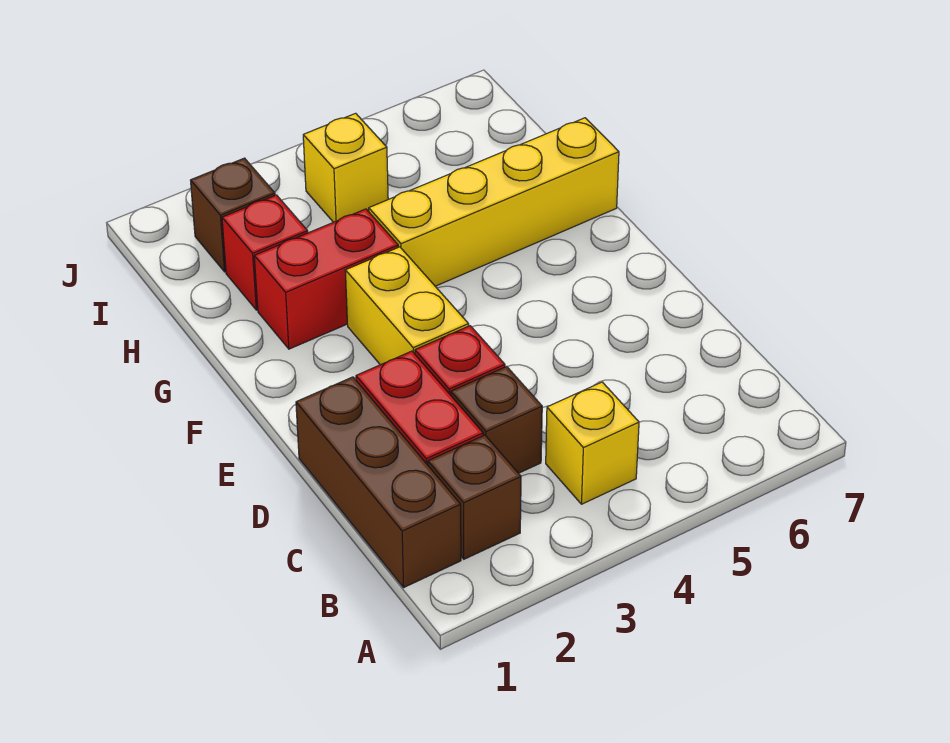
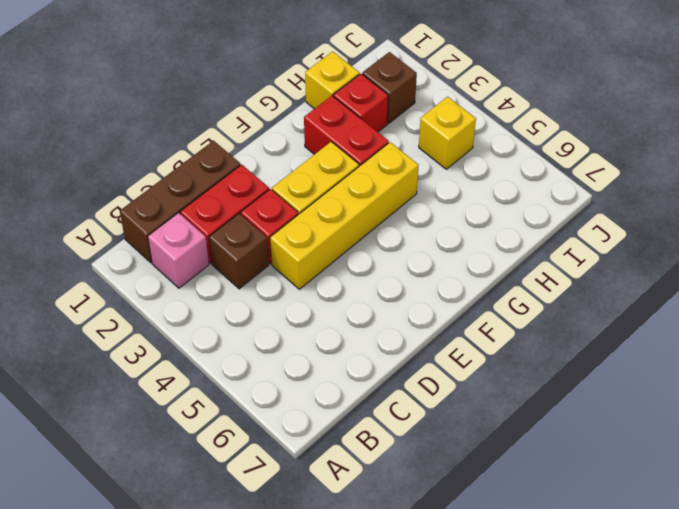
brown brick B2 level 1 -> pink brick B2 level 1
yellow brick B4 level 1 -> yellow brick H1 level 1
yellow brick G4:G7 level 1 -> yellow brick D4:G4 level 1

